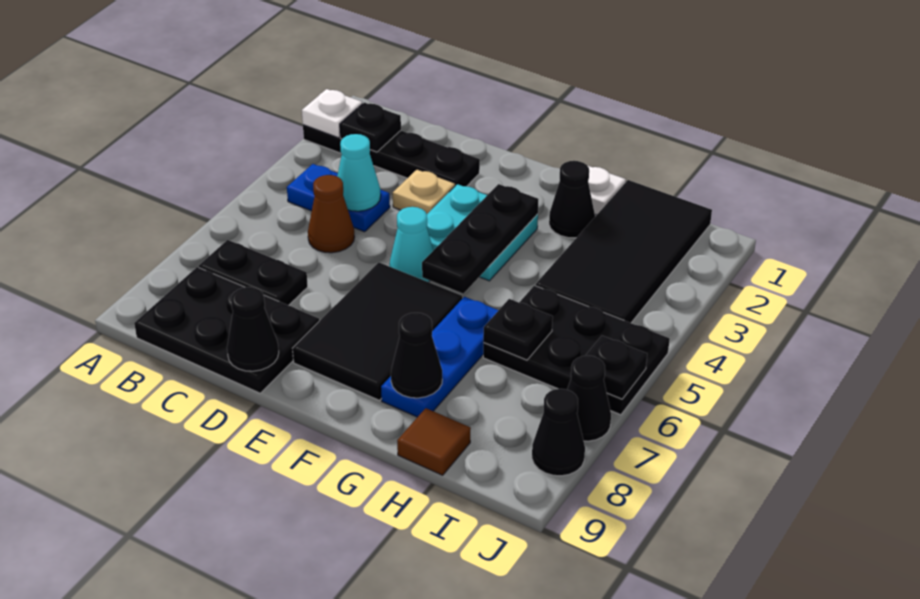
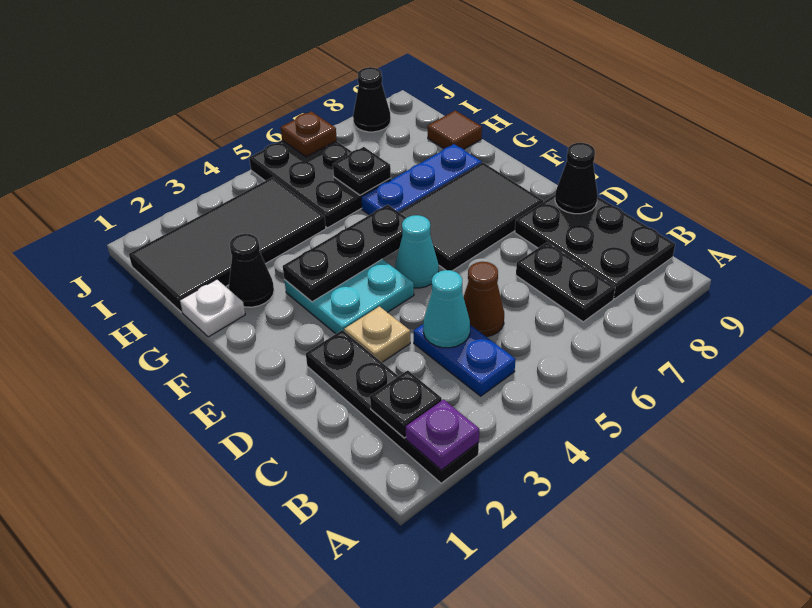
white plate A2 level 2 -> purple plate A2 level 2
black cone G8 level 2 -> none
black plate J6 level 2 -> brown plate J6 level 2
black cone J7 level 1 -> none

